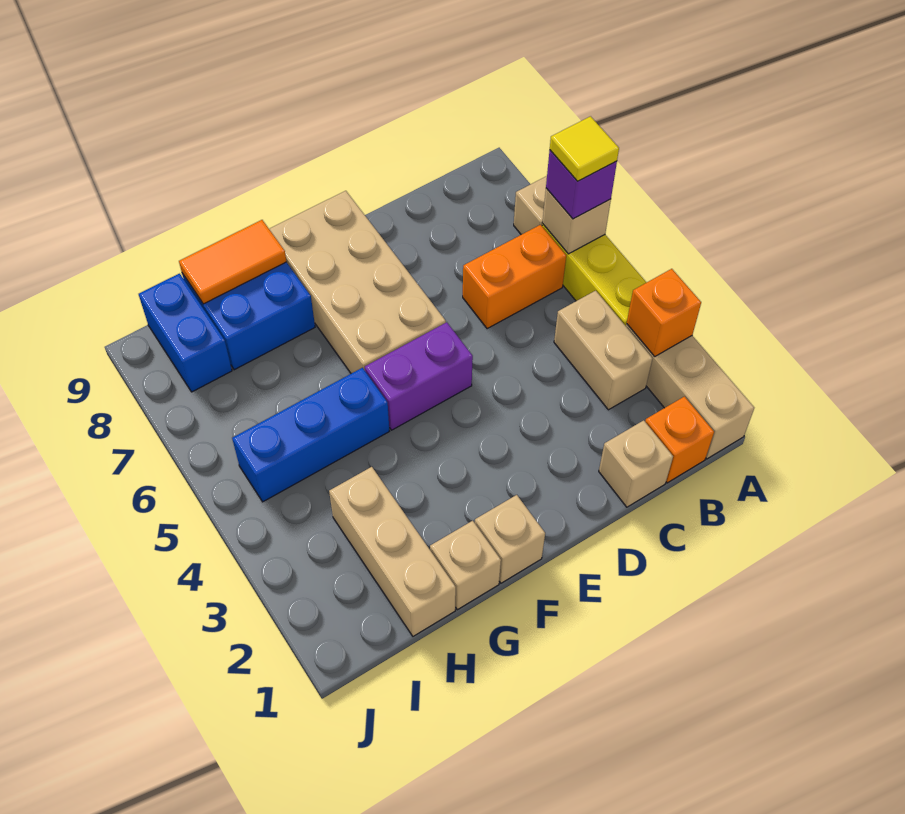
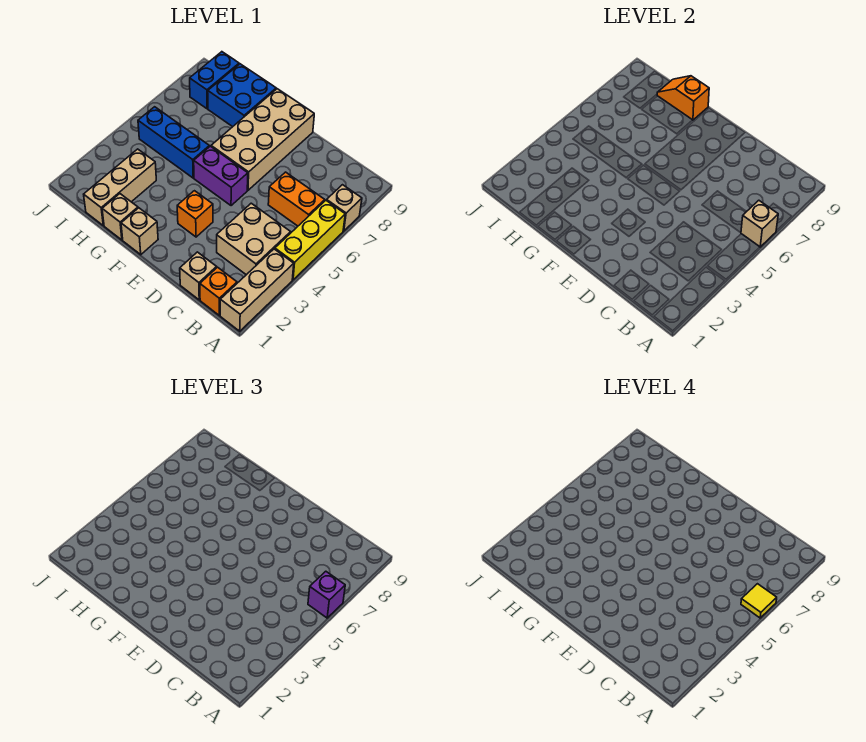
orange brick A3 level 2 -> orange brick E3 level 1
tan brick B3:B4 level 1 -> tan brick B3:C4 level 1
orange tile G9:H9 level 2 -> orange slope G9:H9 level 2 top G

